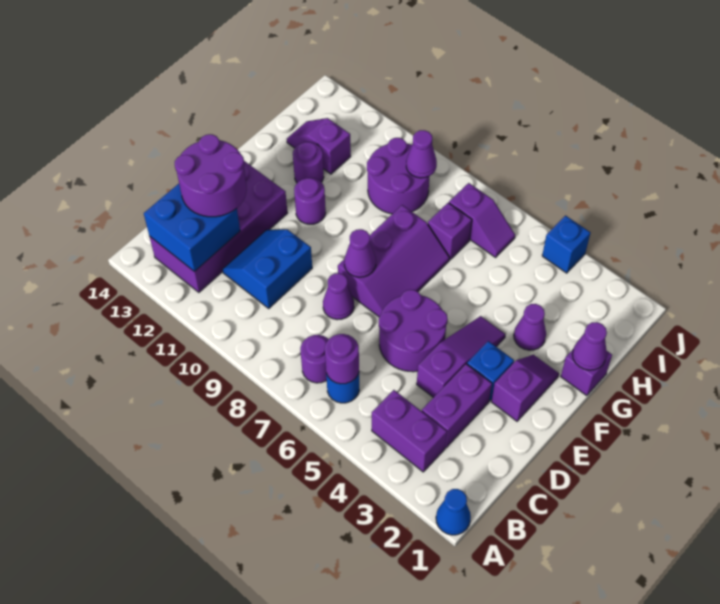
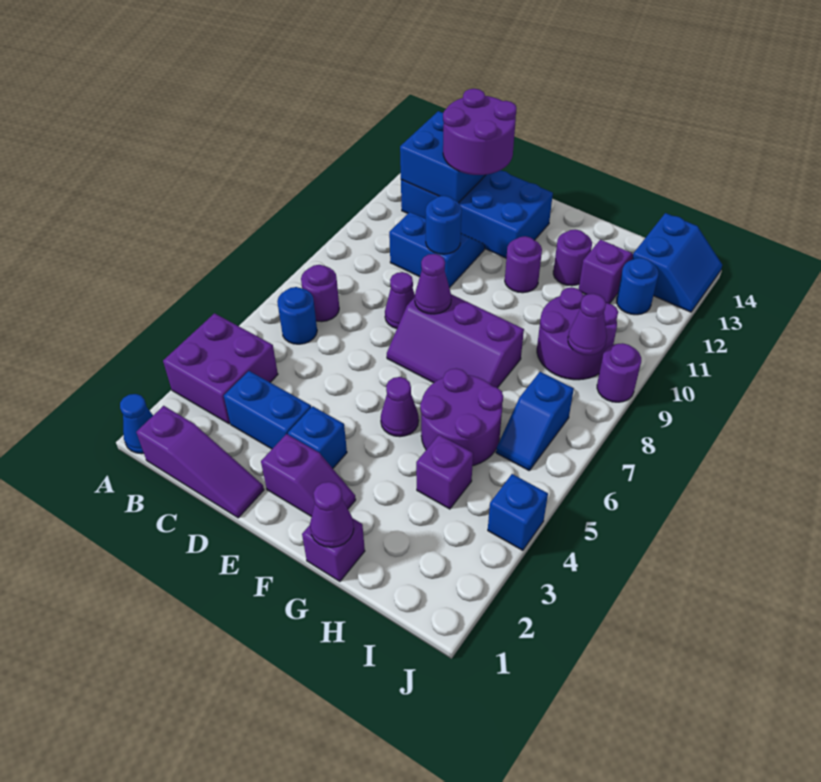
purple brick B3:B4 level 1 -> purple brick A3:B4 level 1
purple round brick B6 level 2 -> purple round brick J9 level 1
purple brick B12:E13 level 1 -> blue brick B12:E13 level 1
purple brick C3:D3 level 1 -> blue brick C3:D3 level 1
purple slope D4:F4 level 1 top D -> purple slope B1:D1 level 1 top B
purple round brick D5:E6 level 1 -> purple round brick G5:H6 level 1
none -> blue round brick D10 level 2
purple cone G3 level 1 -> purple cone F5 level 1
purple brick H7 level 1 -> purple brick H4 level 1
purple slope I6:I7 level 1 top 7 -> blue slope I6:I7 level 1 top 7
none -> blue round brick I12 level 1
none -> blue slope I13:J14 level 1 top I

